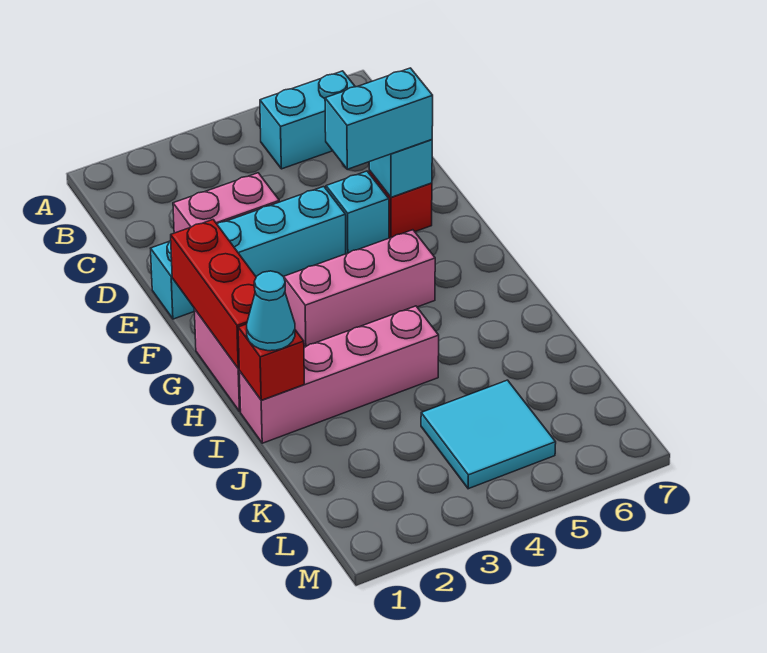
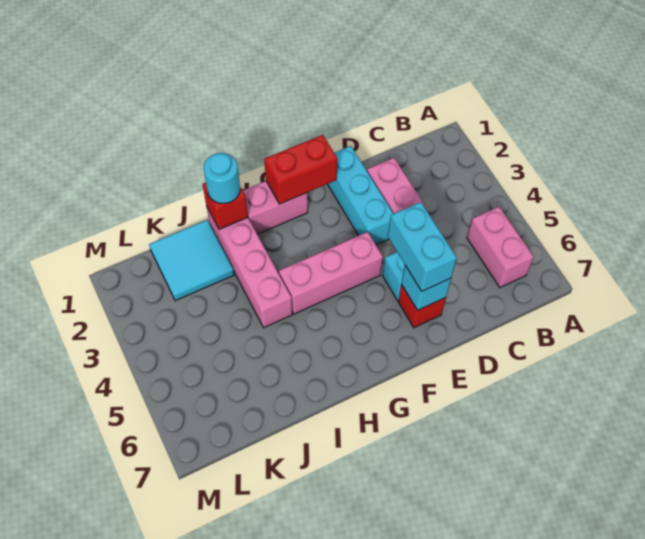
cyan brick B5:B6 level 1 -> pink brick B5:B6 level 1
cyan brick E1:E4 level 1 -> cyan brick E1:E3 level 1
red brick F1:H1 level 2 -> red brick F1:G1 level 2
pink brick G3:G5 level 1 -> pink brick F4:H4 level 1
cyan cone I1 level 3 -> cyan round brick I1 level 3
cyan tile K4:L5 level 1 -> cyan tile J1:K2 level 1

